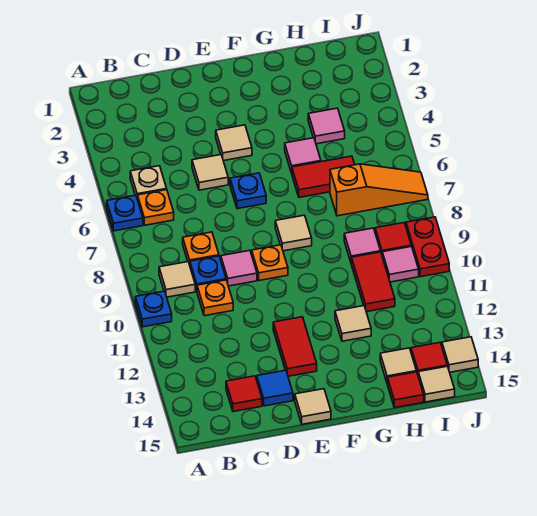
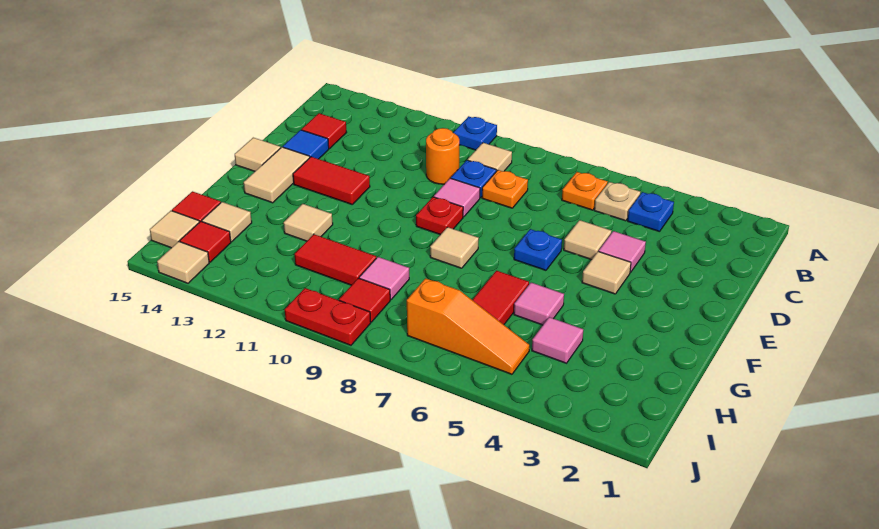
blue plate A6 level 1 -> blue plate B4 level 1
orange plate C10 level 1 -> orange round brick C10 level 1
orange plate E9 level 1 -> red plate E9 level 1
none -> tan tile E14:F14 level 1
orange slope H7:J7 level 1 top H -> orange slope I5:I7 level 1 top 7
pink tile I10 level 1 -> pink tile D4 level 1

